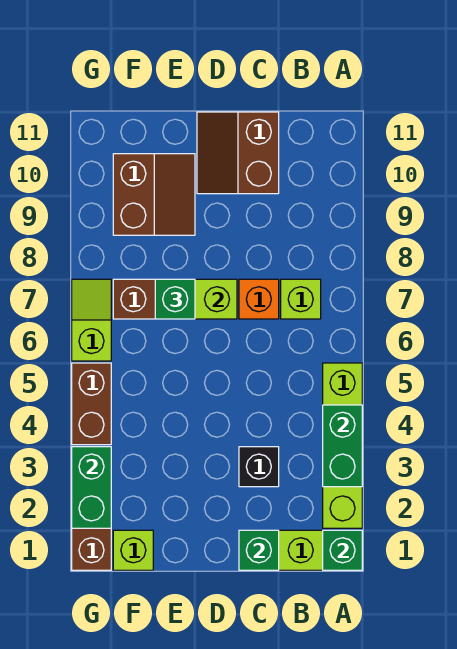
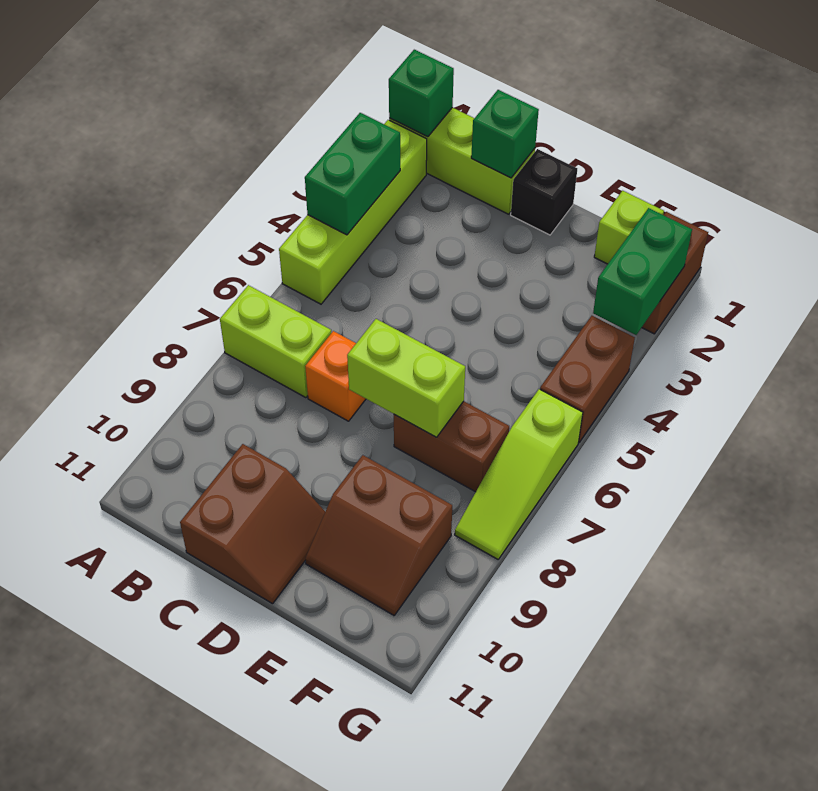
lime brick B7 level 1 -> lime brick A7:B7 level 1
black brick C3 level 1 -> black brick D1 level 1
green brick E7 level 3 -> none
brown slope E9:F10 level 1 top F -> brown slope E9:F10 level 1 top 9
lime slope G6:G7 level 1 top 6 -> lime slope G6:G8 level 1 top 6

